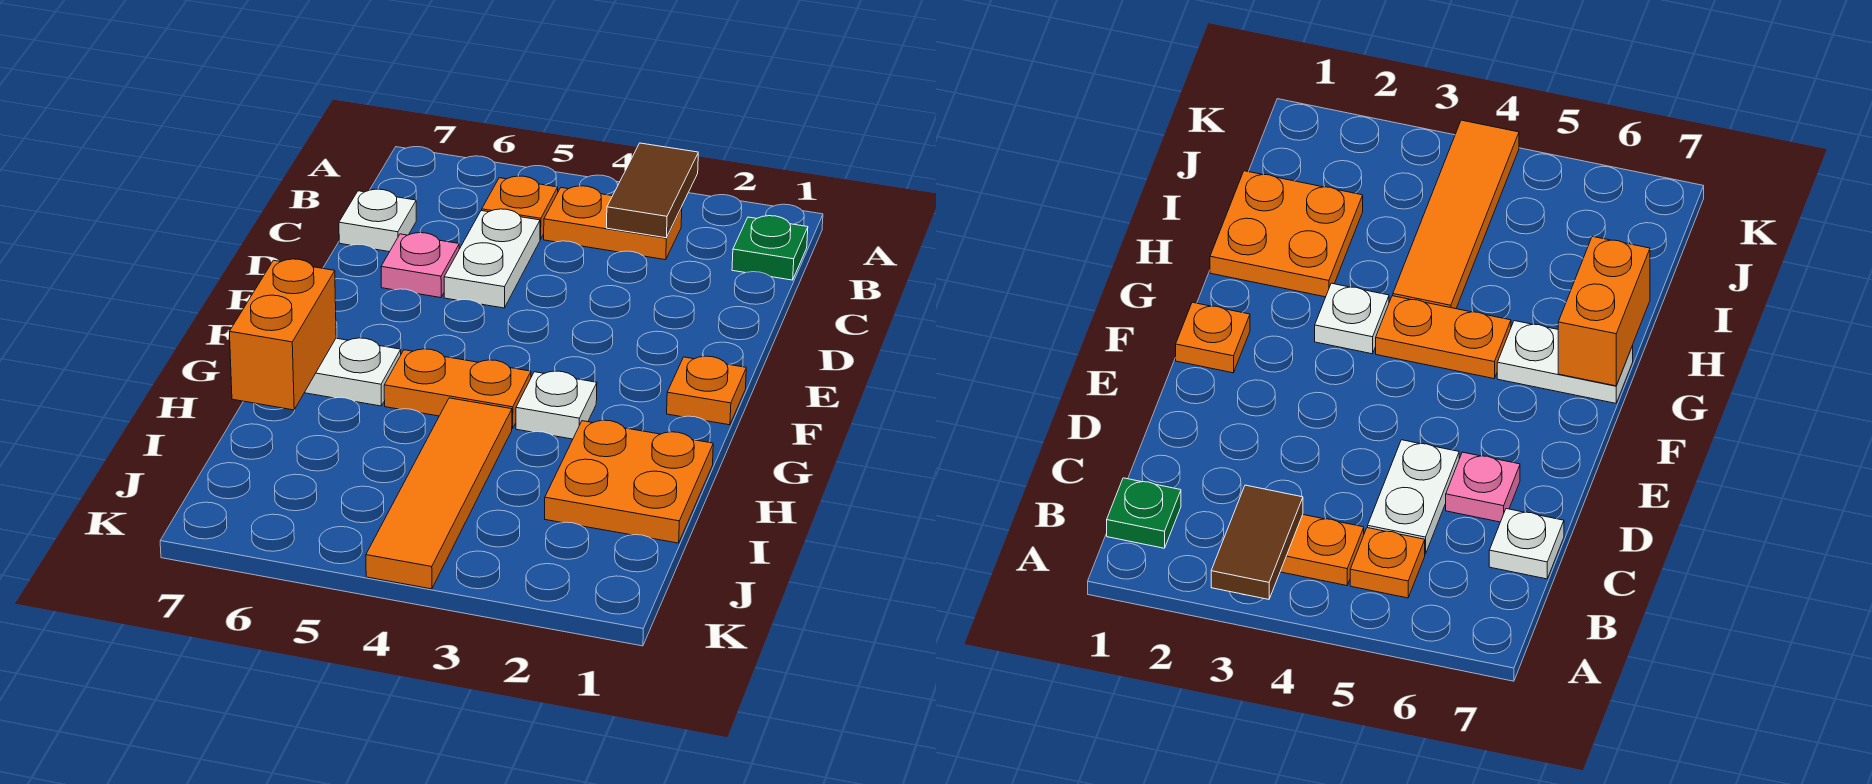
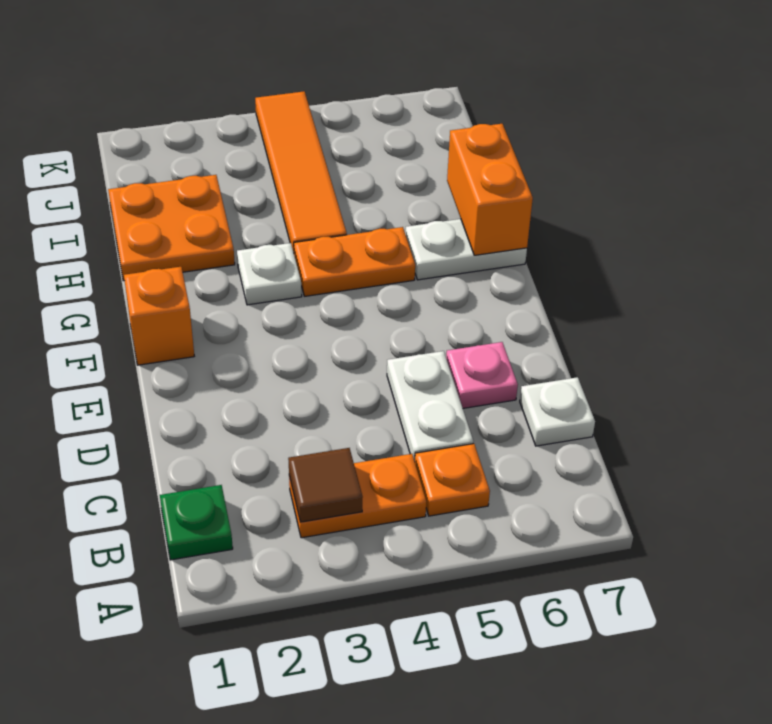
brown tile A3:B3 level 2 -> brown tile B3 level 2
orange plate F1 level 1 -> orange brick F1 level 1

